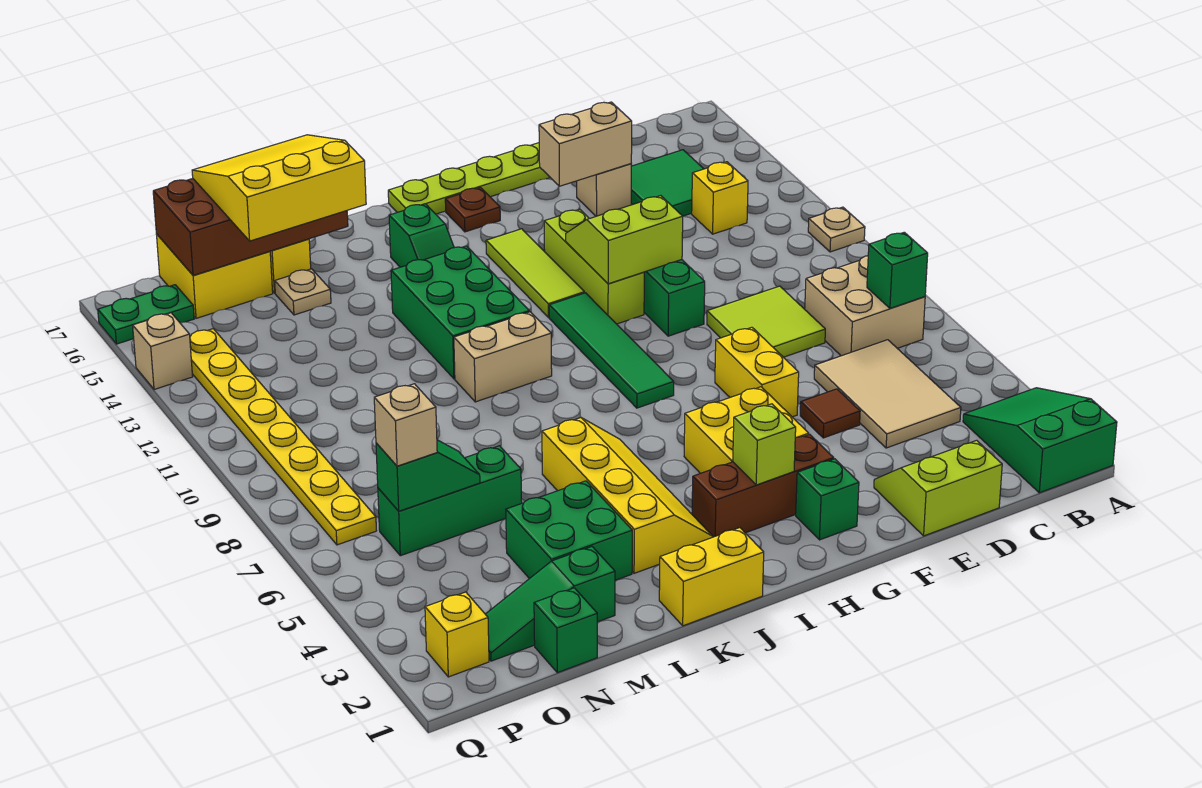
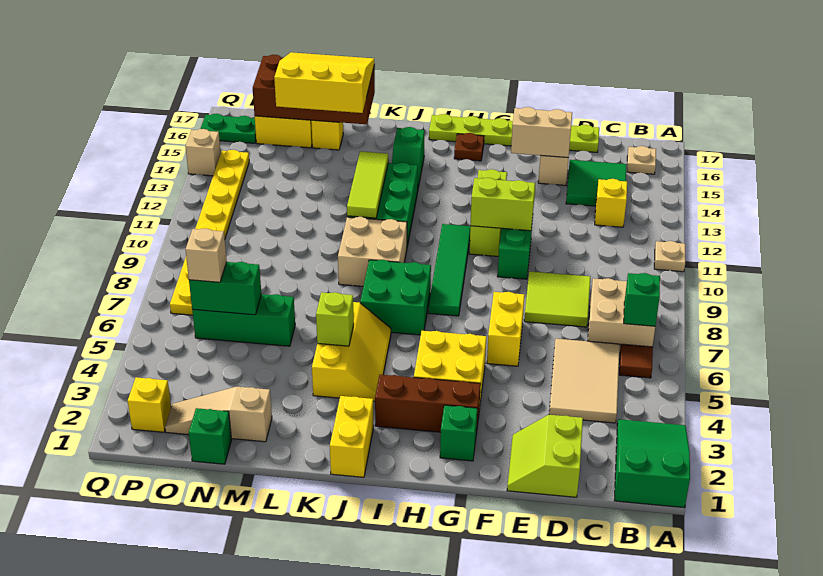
lime slope D1:E2 level 1 top 1 -> lime slope D1:E2 level 1 top D
brown tile E5 level 1 -> brown tile B6 level 1
lime brick H3 level 2 -> lime brick K5 level 2
lime tile H12:H14 level 1 -> lime tile K11:K13 level 2
yellow brick J1:K1 level 1 -> yellow brick J1:J2 level 1
yellow slope J3:K6 level 1 top K -> yellow slope J4:K6 level 1 top K
tan brick J10:K10 level 1 -> tan brick J9:K10 level 1
green brick L3:M4 level 1 -> green brick I7:J8 level 1
green slope M2:O2 level 1 top M -> tan slope M2:O2 level 1 top M
tan plate M15 level 1 -> tan plate B16 level 1
green slope N6:O6 level 2 top O -> green brick N6:O6 level 2

